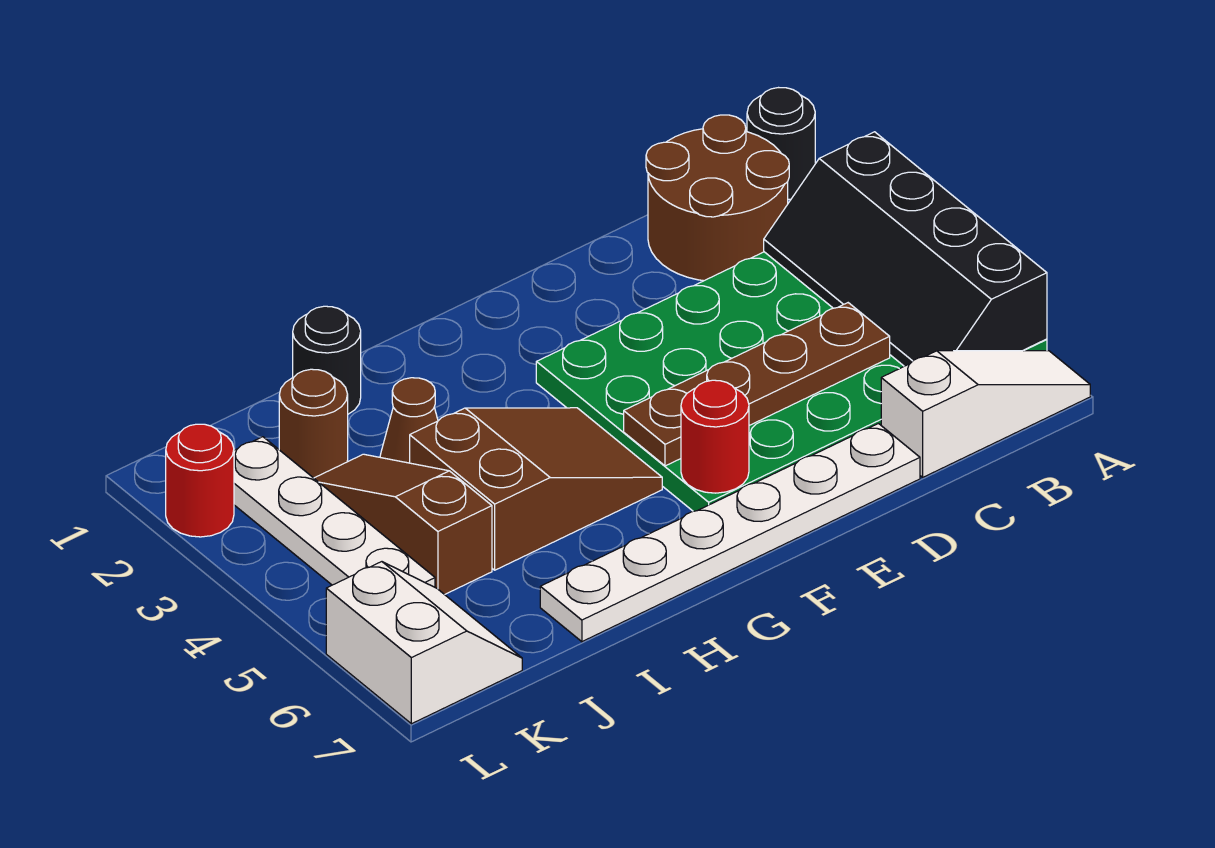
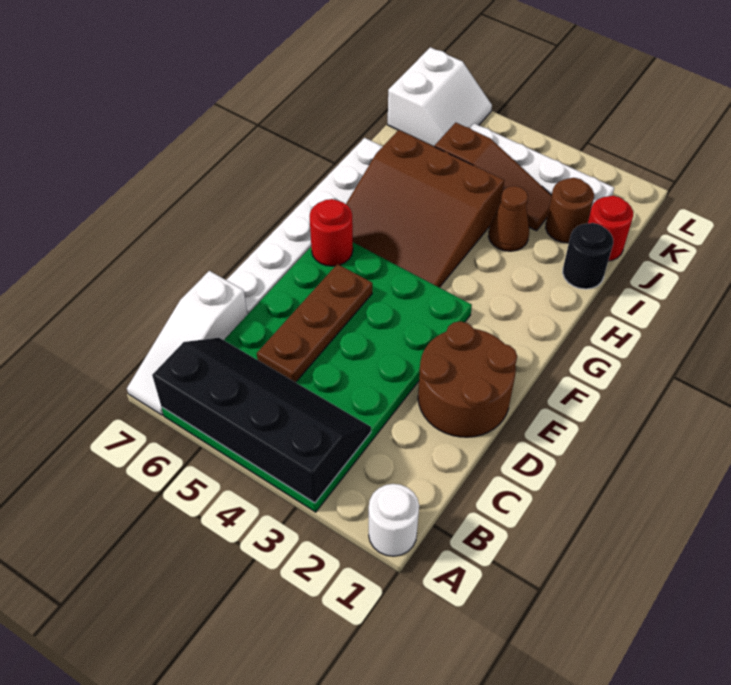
black round brick A1 level 1 -> white round brick A1 level 1
brown round brick B1:C2 level 1 -> brown round brick D1:E2 level 1
brown plate C5:F5 level 2 -> brown plate C5:E5 level 2
brown slope G4:I5 level 1 top I -> brown slope G4:I6 level 1 top I
white slope K6:L7 level 1 top L -> white slope K6:L7 level 1 top 7
red round brick L2 level 1 -> red round brick J1 level 1

